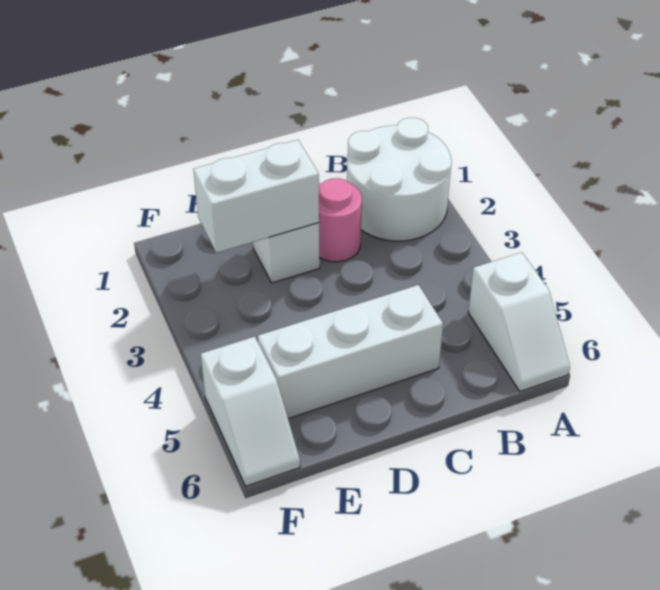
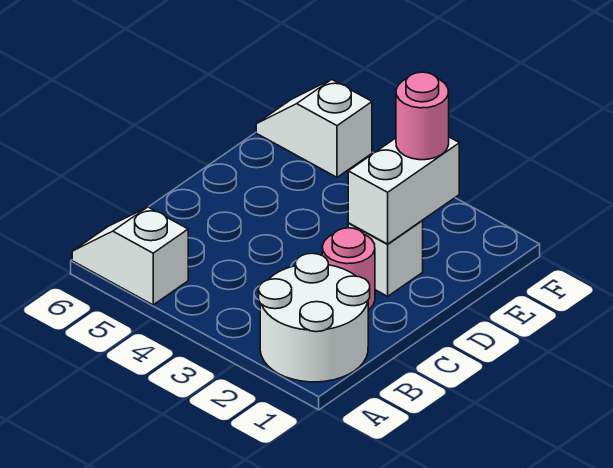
white brick C5:E5 level 1 -> none
none -> pink round brick E2 level 3

